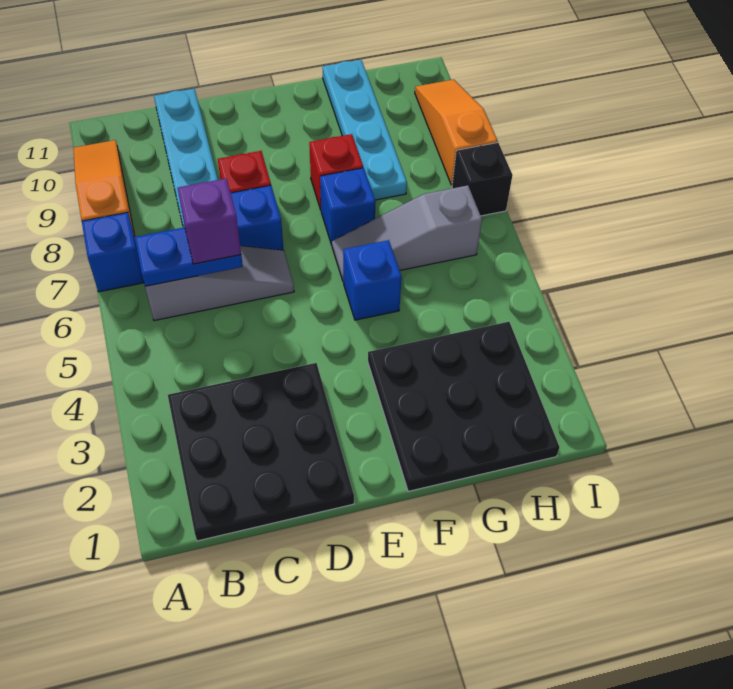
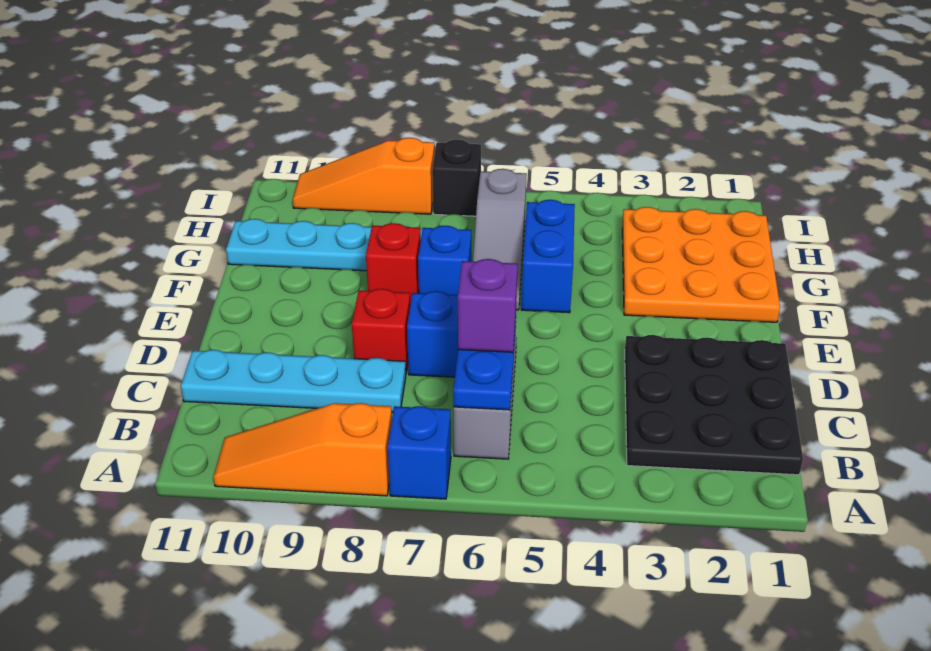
black plate F1:H3 level 1 -> orange plate F1:H3 level 1
blue brick F5 level 1 -> blue brick F5:G5 level 1

